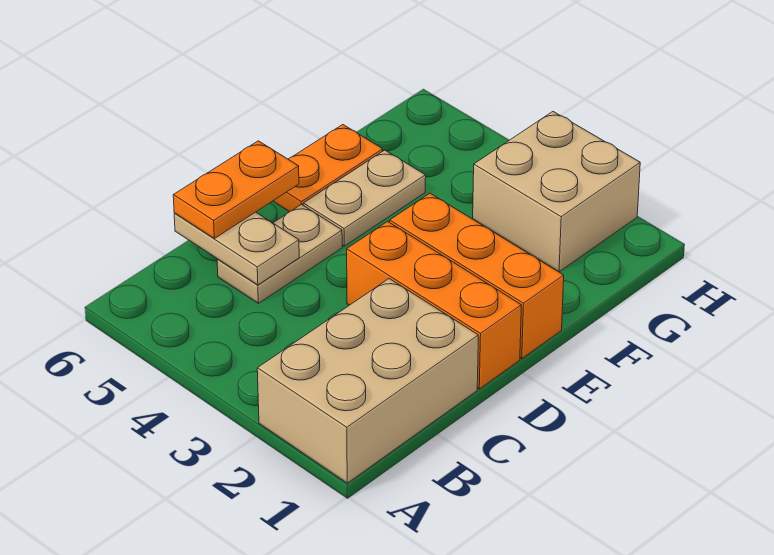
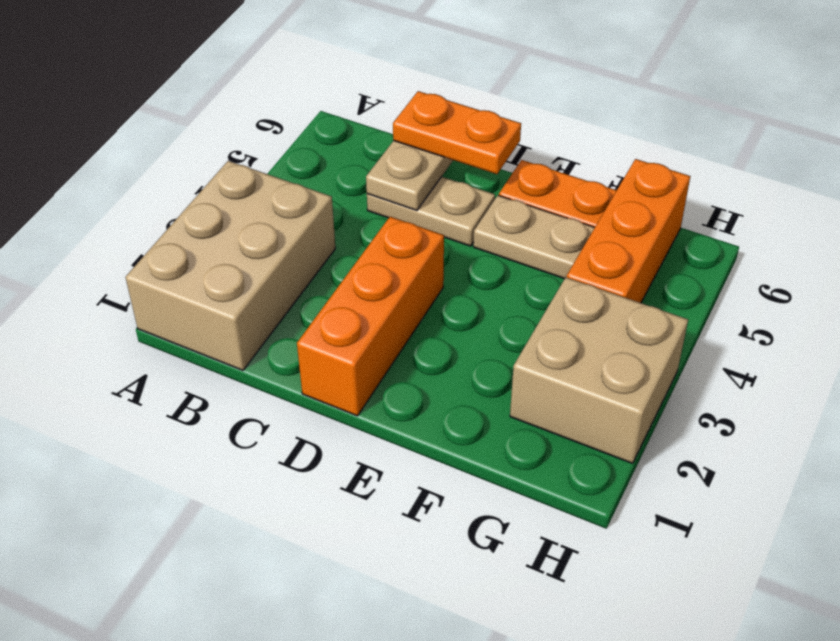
tan brick A1:C2 level 1 -> tan brick A1:B3 level 1
orange brick E1:E3 level 1 -> orange brick G4:G6 level 1

